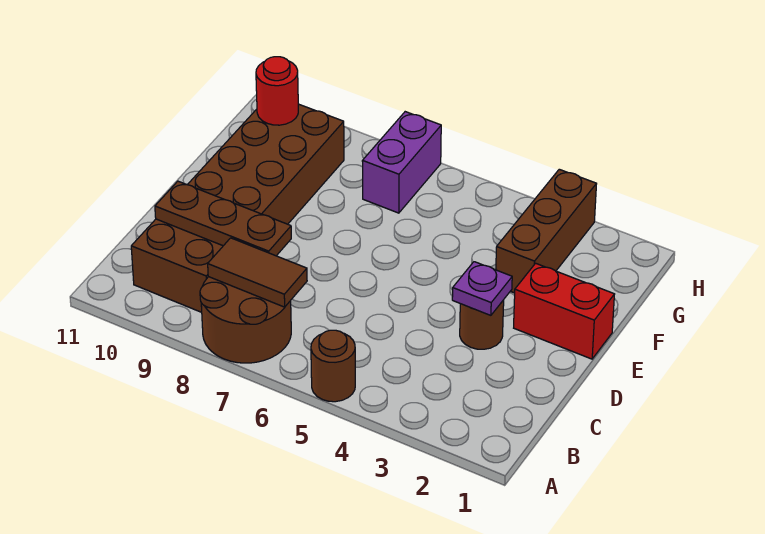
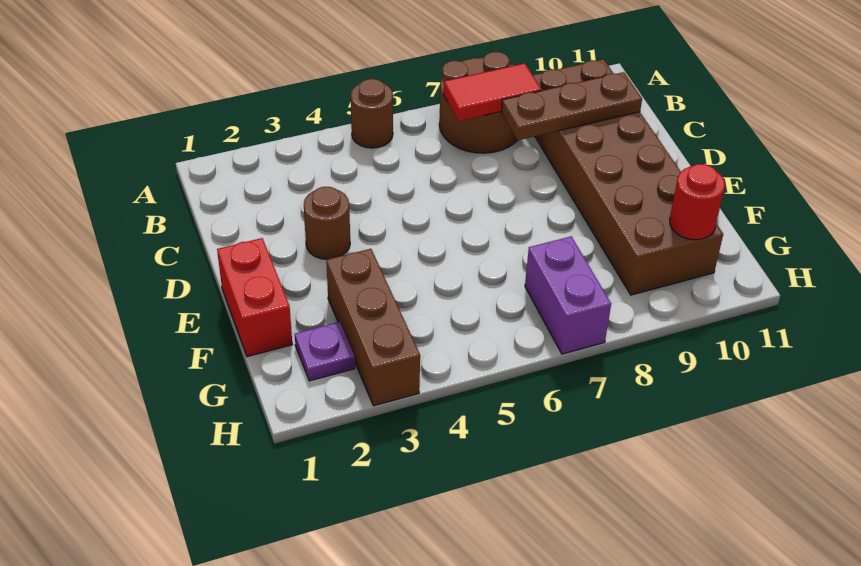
brown tile B7:B8 level 2 -> red tile B7:B8 level 2
purple plate D3 level 2 -> purple plate G2 level 1
red brick E1:E2 level 1 -> red brick E1:F1 level 1

